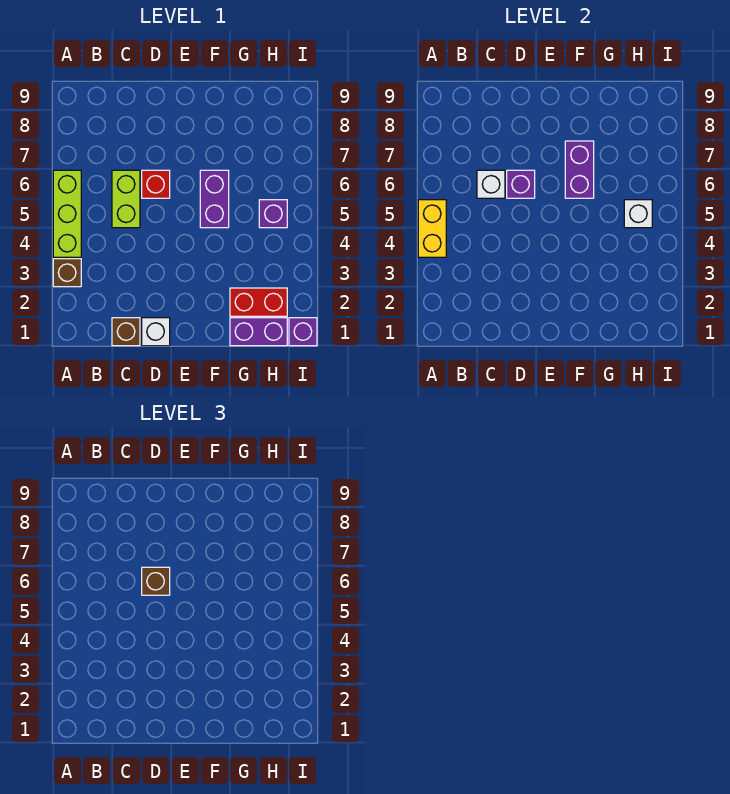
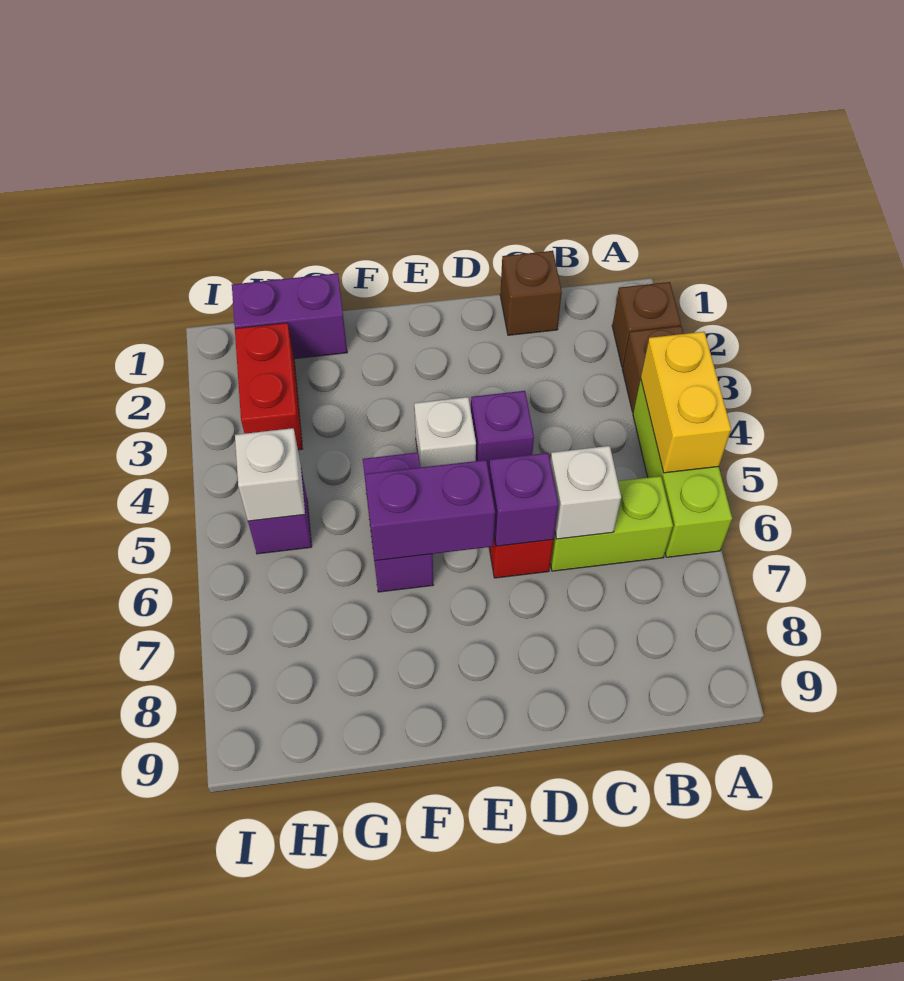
lime brick C5:C6 level 1 -> lime brick B6:C6 level 1
white brick D1 level 1 -> white brick E4 level 1
brown brick D6 level 3 -> brown brick A2 level 1
purple brick F6:F7 level 2 -> purple brick E6:F6 level 2
red brick G2:H2 level 1 -> red brick H2:H3 level 1
purple brick I1 level 1 -> purple brick D4 level 1

